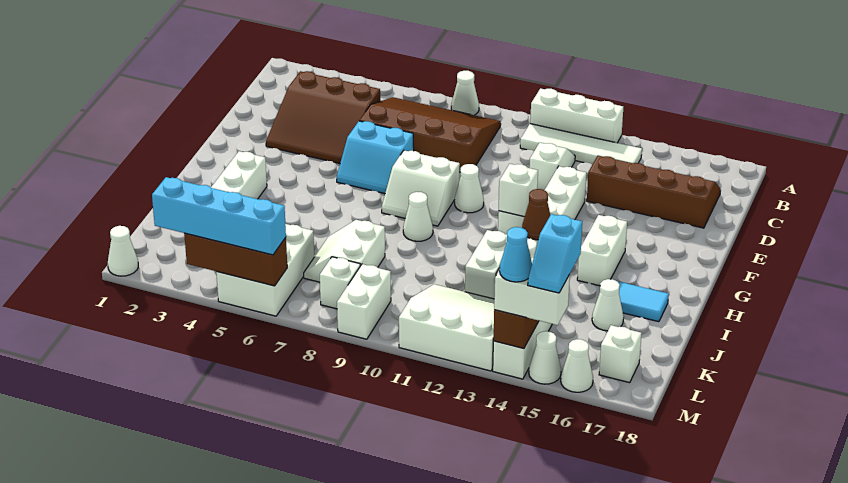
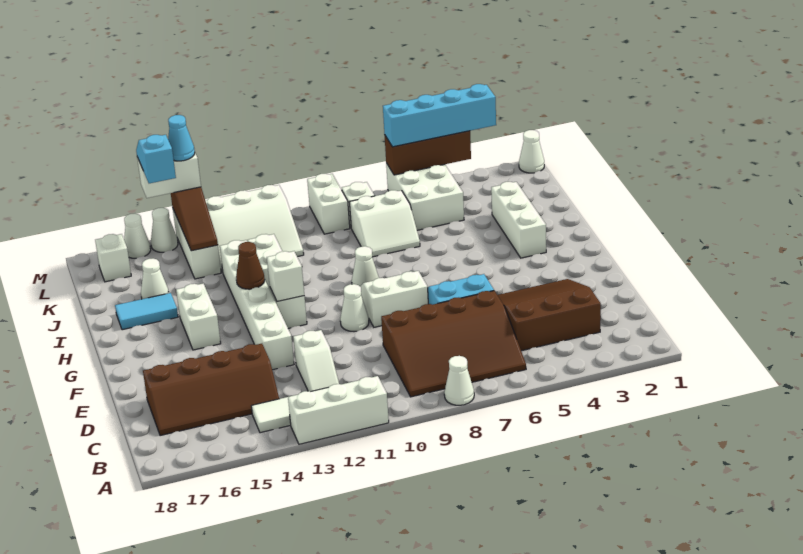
white slope J7:K8 level 1 top 8 -> white slope J7:K8 level 1 top K

